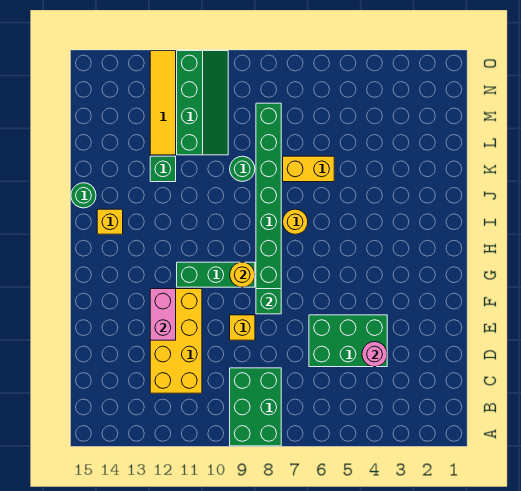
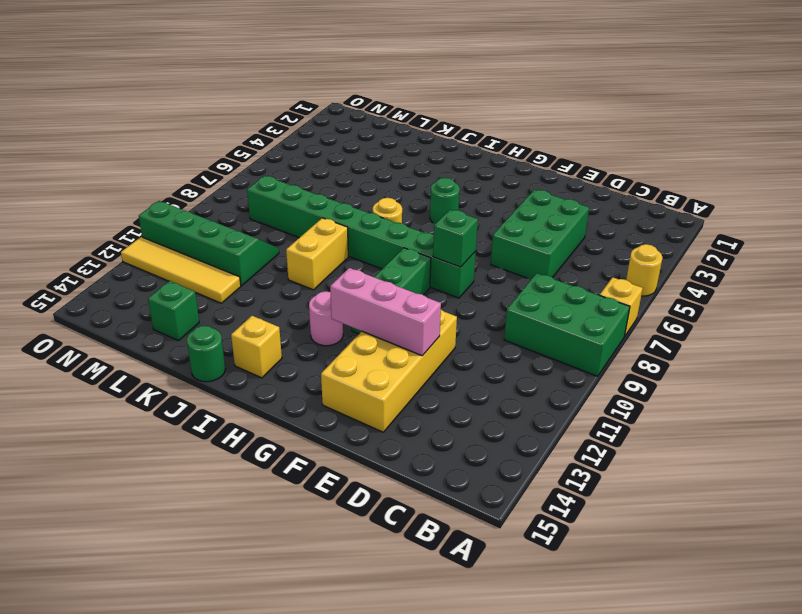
yellow brick C11:F12 level 1 -> yellow brick E11:F14 level 1
pink round brick D4 level 2 -> pink round brick H12 level 1
yellow brick E9 level 1 -> yellow brick A7 level 1
pink brick E12:F12 level 2 -> pink brick E12:G12 level 2
yellow round brick G9 level 2 -> yellow round brick A5 level 1
yellow brick K6:K7 level 1 -> yellow brick J9:J10 level 1
green round brick K9 level 1 -> green round brick H5 level 1
green brick K12 level 1 -> green brick L14 level 1

